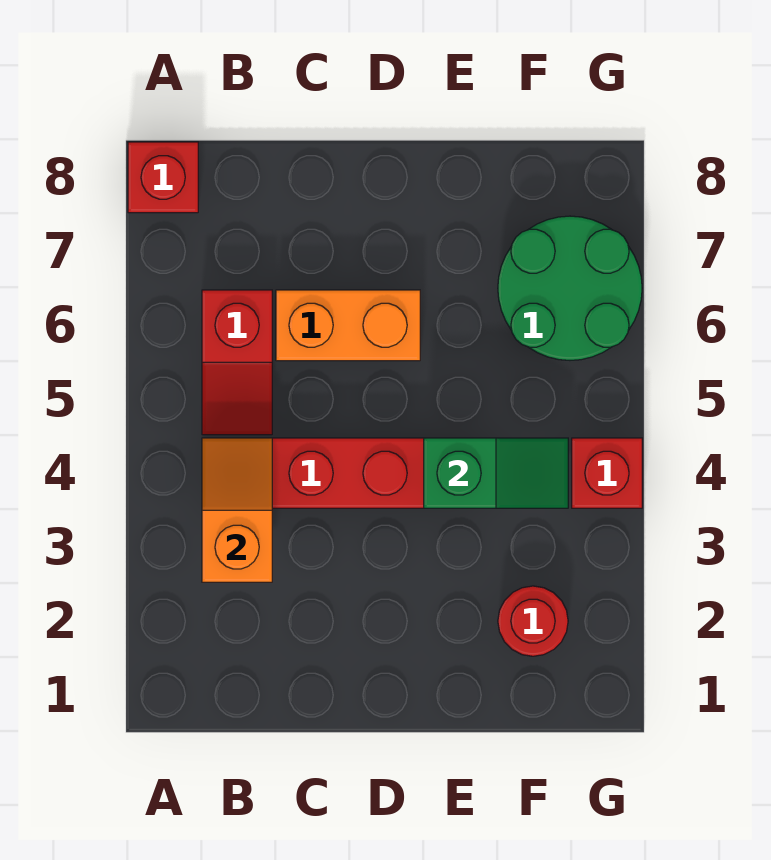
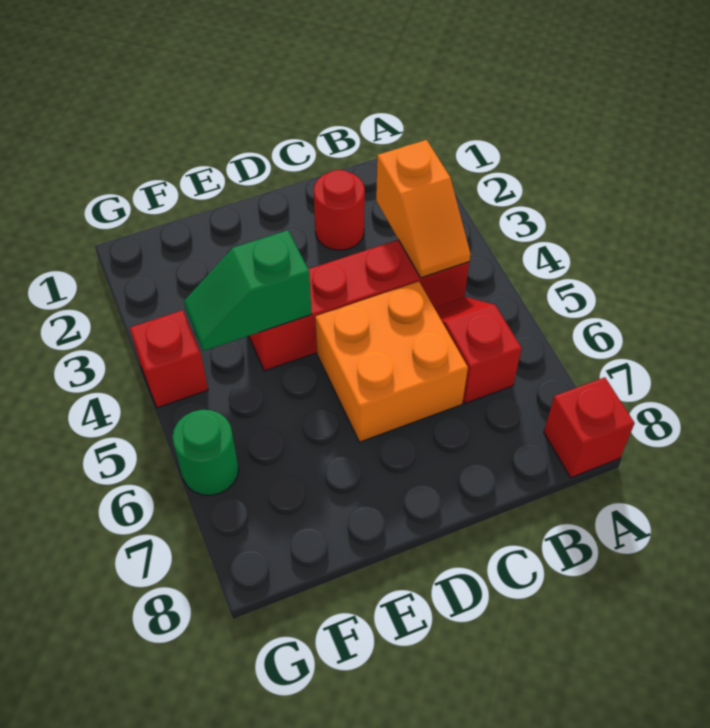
orange brick C6:D6 level 1 -> orange brick C5:D6 level 1
red round brick F2 level 1 -> red round brick C2 level 1
green round brick F6:G7 level 1 -> green round brick G6 level 1

